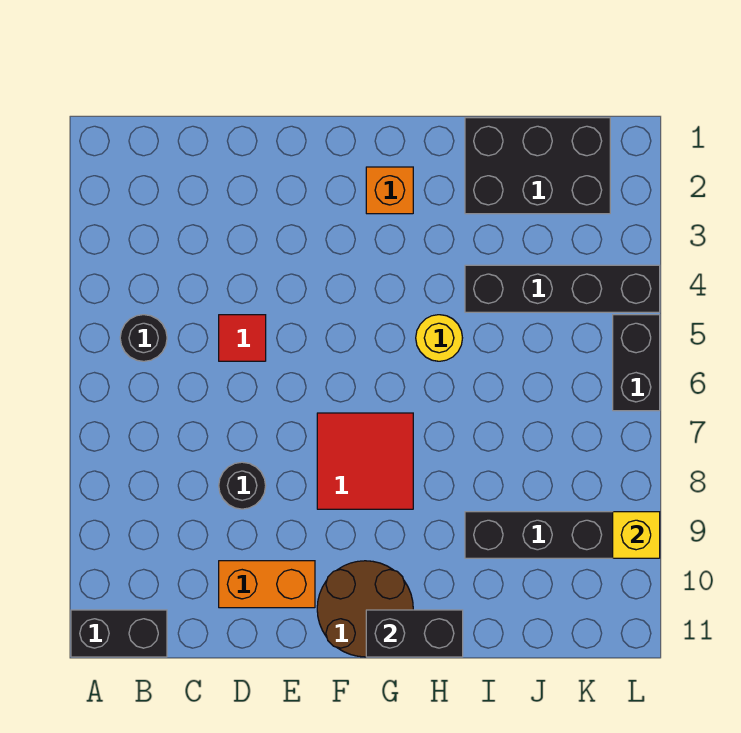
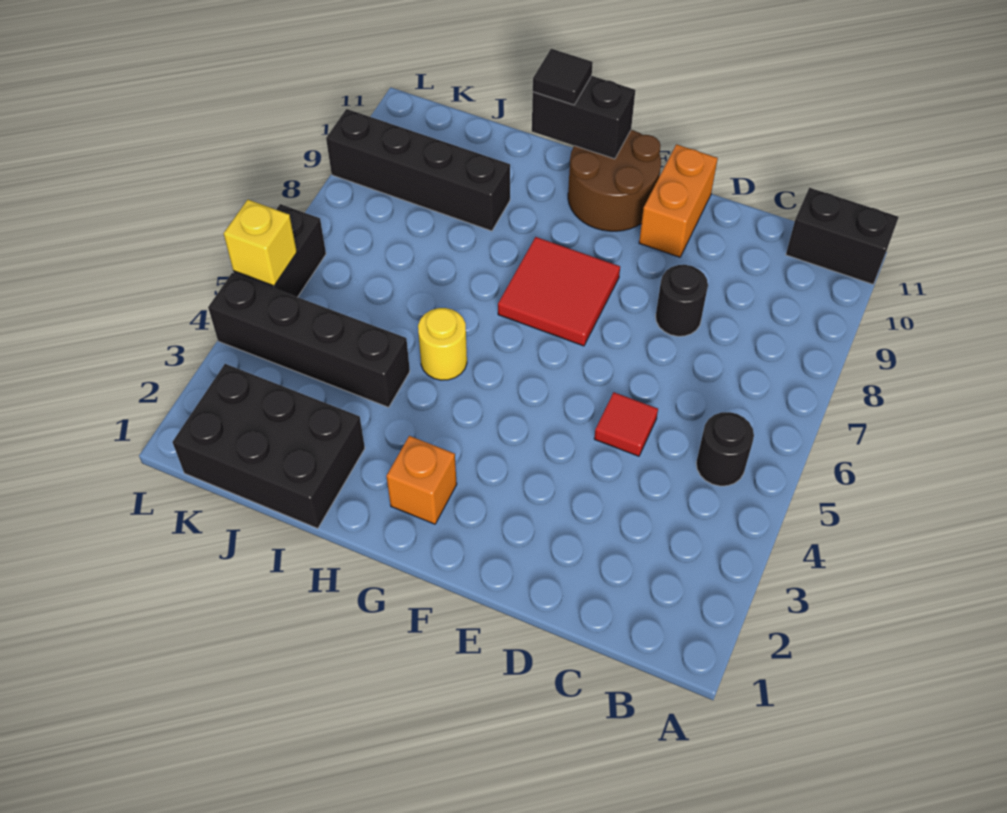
orange brick D10:E10 level 1 -> orange brick E10:E11 level 1
none -> black tile H11 level 3
yellow brick L9 level 2 -> yellow brick L5 level 2

